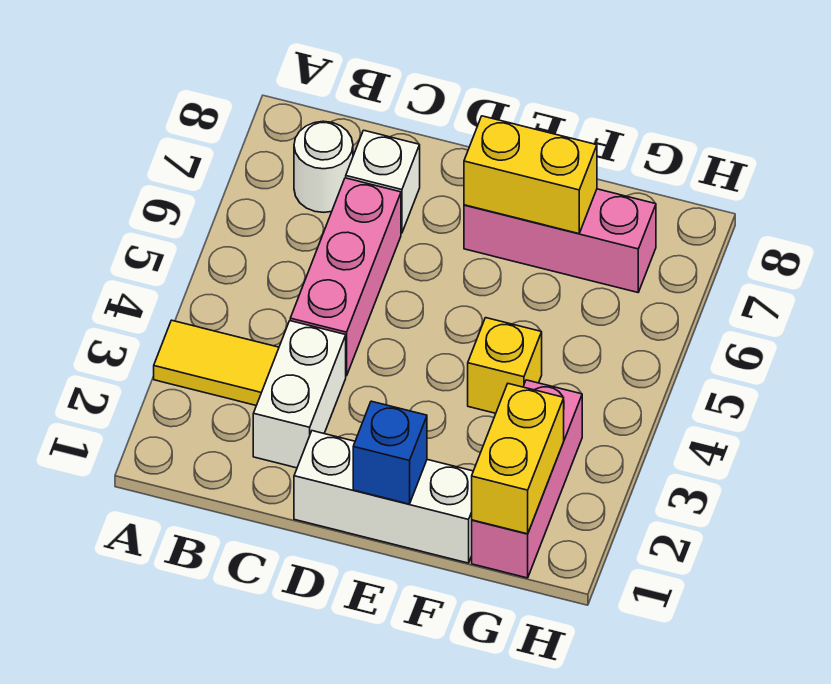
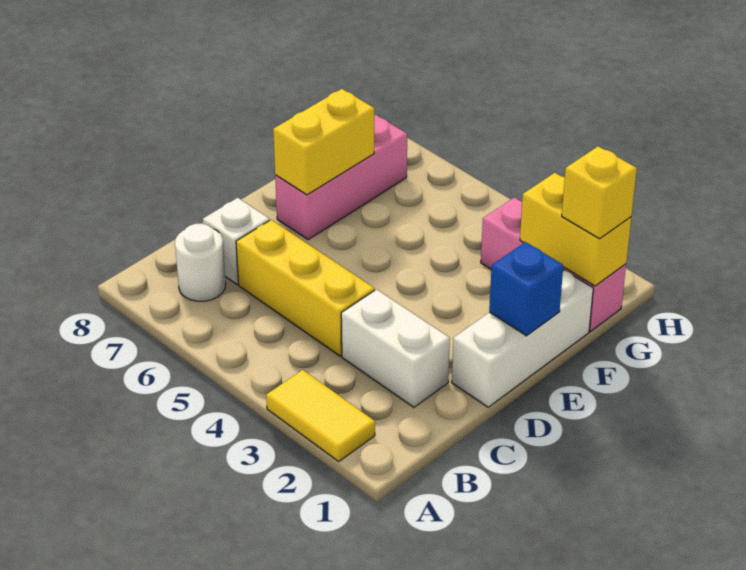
yellow tile A3:B3 level 1 -> yellow tile A2:A3 level 1
pink brick C4:C6 level 1 -> yellow brick C4:C6 level 1
yellow brick F4 level 1 -> yellow brick G1 level 3

